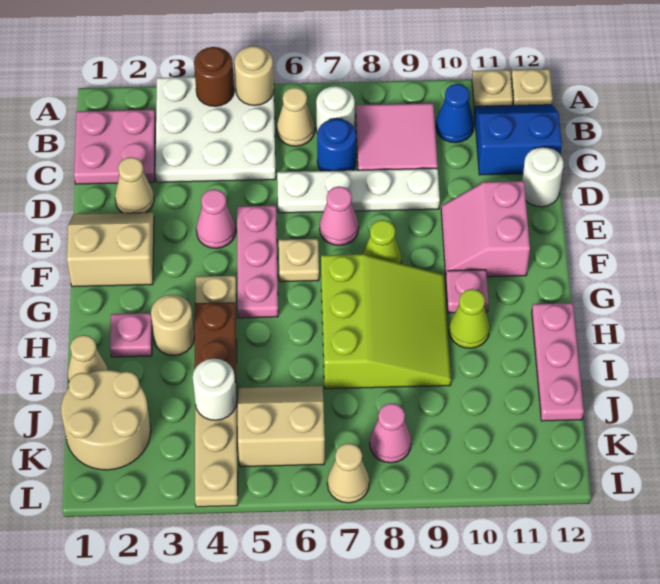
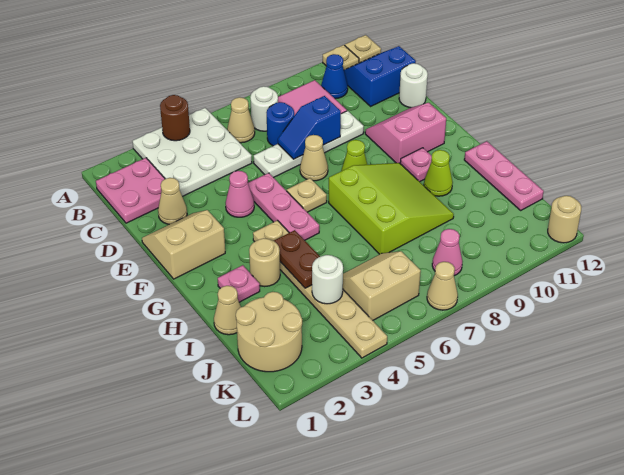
tan round brick A5 level 2 -> tan round brick L12 level 1
none -> blue slope D7:D8 level 2 top 8
pink cone E7 level 1 -> tan cone E7 level 1
pink slope E10:F11 level 1 top 11 -> pink slope E10:F11 level 1 top F

